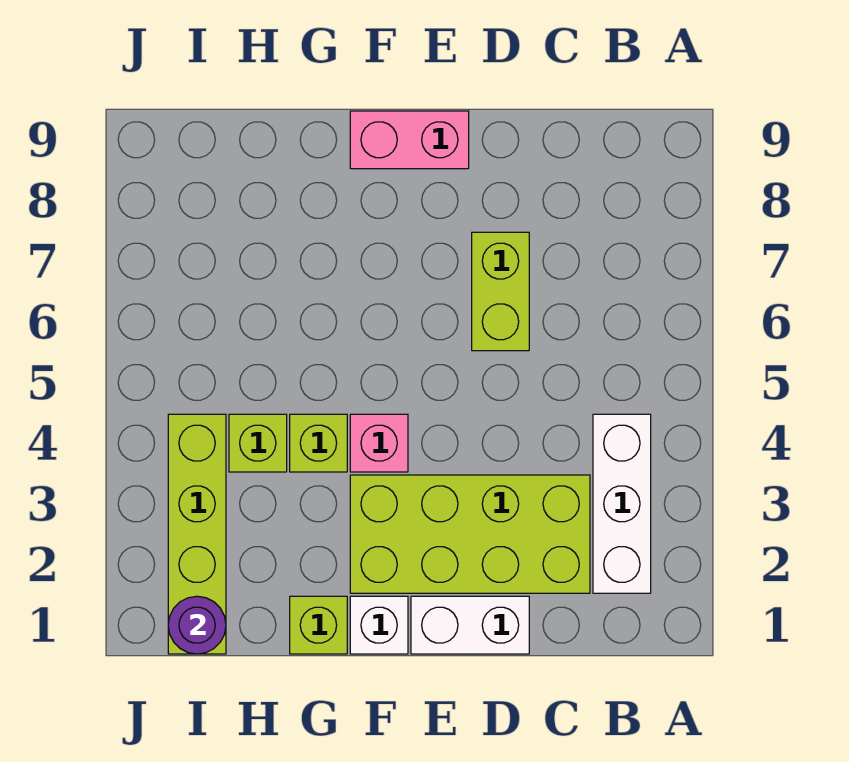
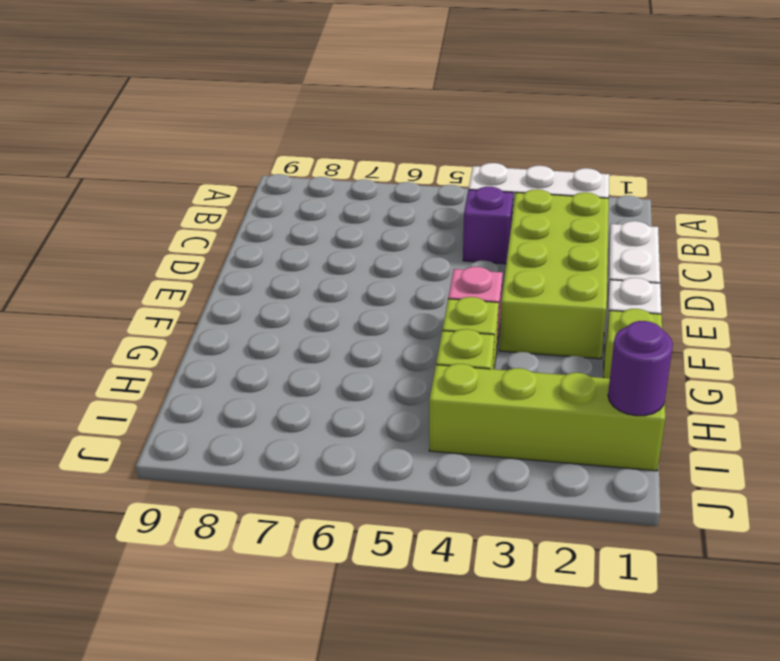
none -> purple brick C4 level 1
lime brick D6:D7 level 1 -> none
pink brick E9:F9 level 1 -> none

